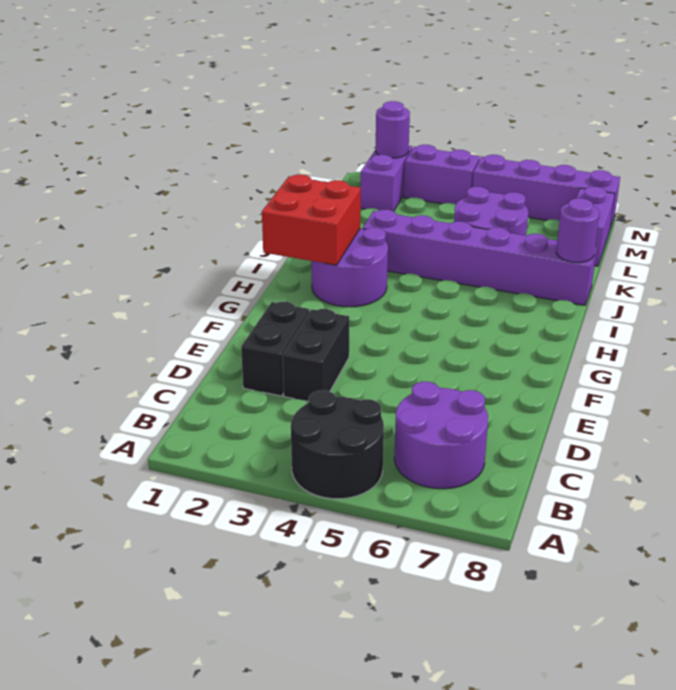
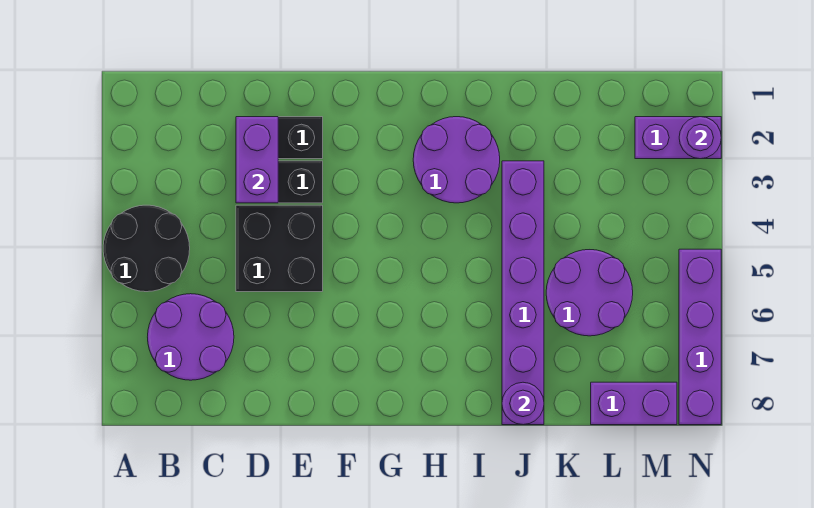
none -> black brick D4:E5 level 1
red brick H1:I2 level 2 -> none
purple brick N3:N4 level 1 -> purple brick D2:D3 level 2

